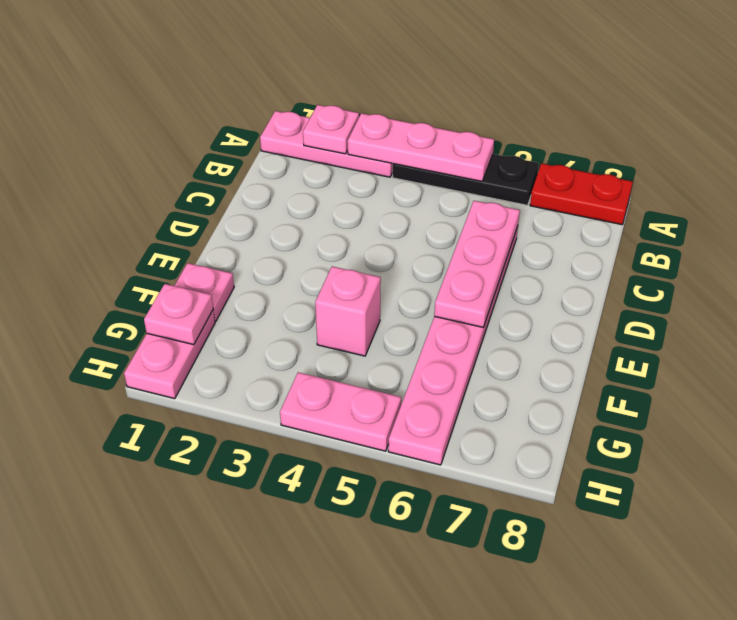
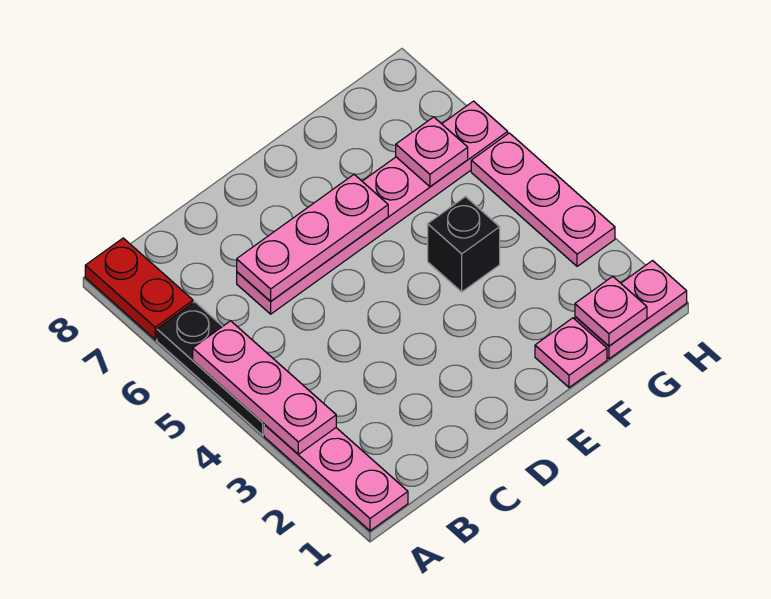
pink plate A2 level 2 -> pink plate G6 level 2
pink brick F4 level 1 -> black brick F4 level 1
pink plate H4:H5 level 1 -> pink plate H3:H5 level 1

